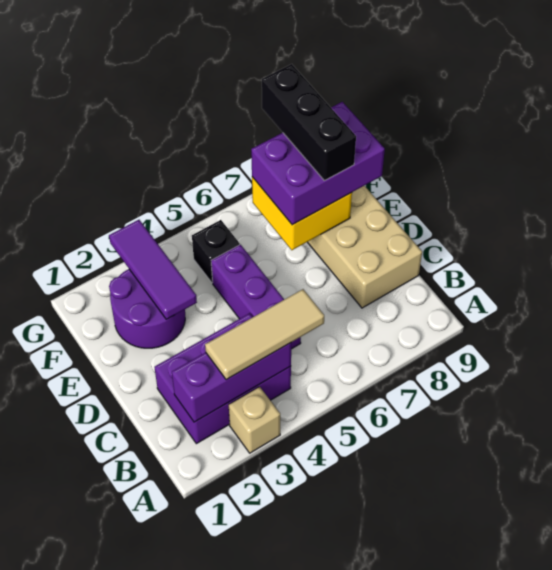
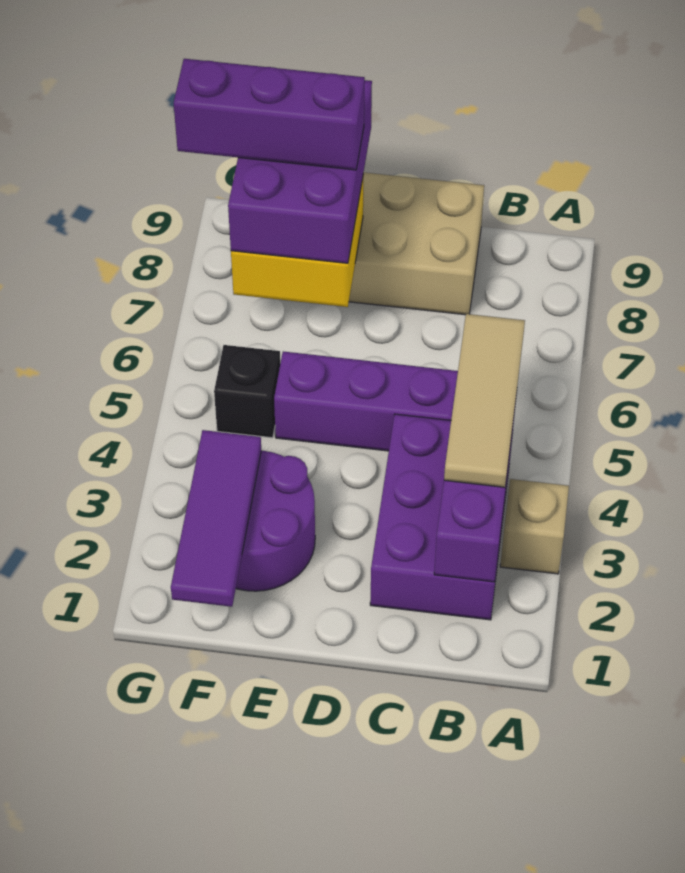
purple tile E3:G3 level 2 -> purple tile F1:F3 level 2
black brick E8:G8 level 4 -> purple brick E8:G8 level 4

